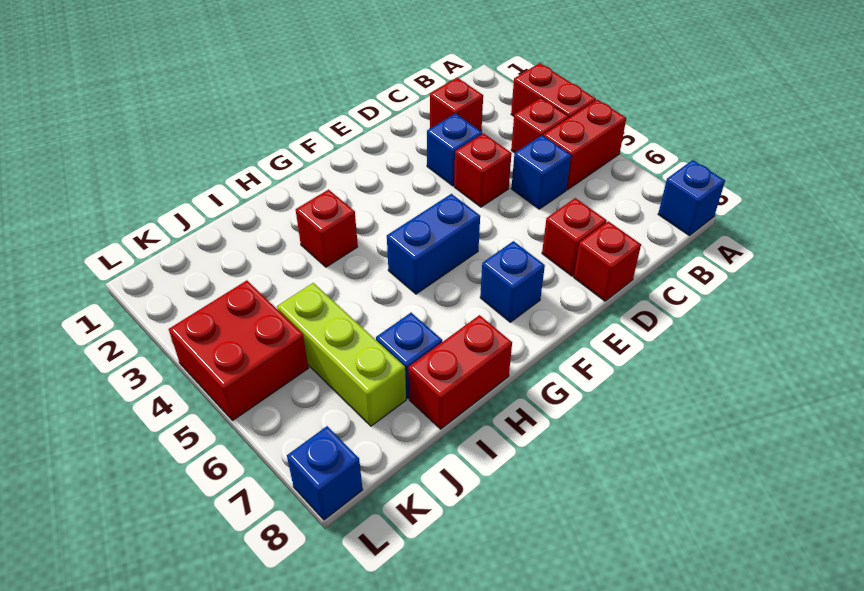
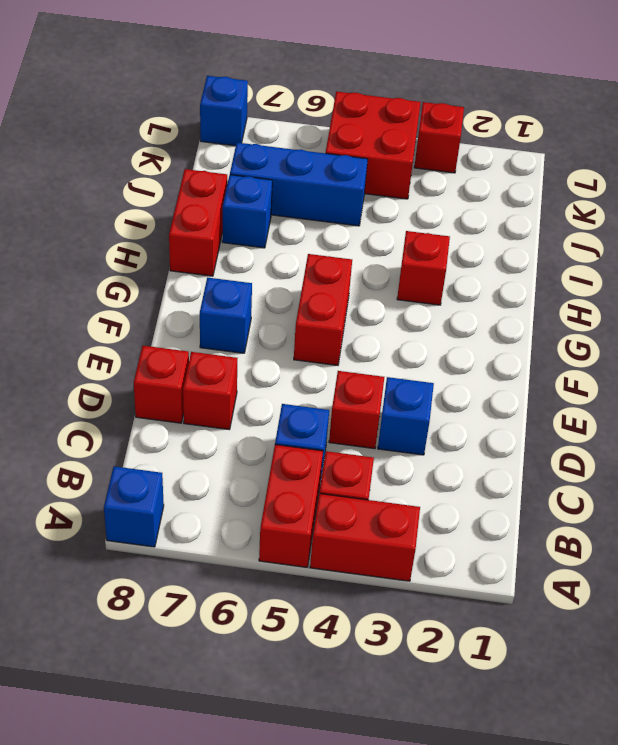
red brick C2 level 1 -> red brick L3 level 1
blue brick F5:G5 level 1 -> red brick F5:G5 level 1
lime brick J5:J7 level 1 -> blue brick J5:J7 level 1

